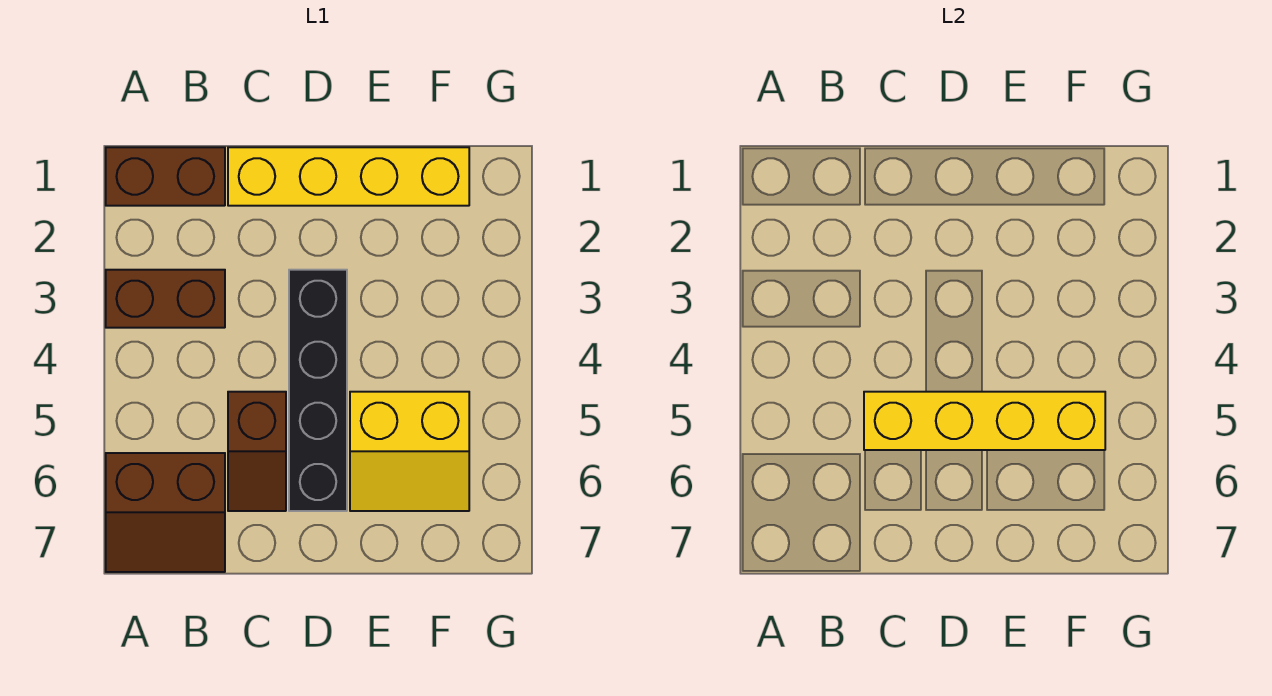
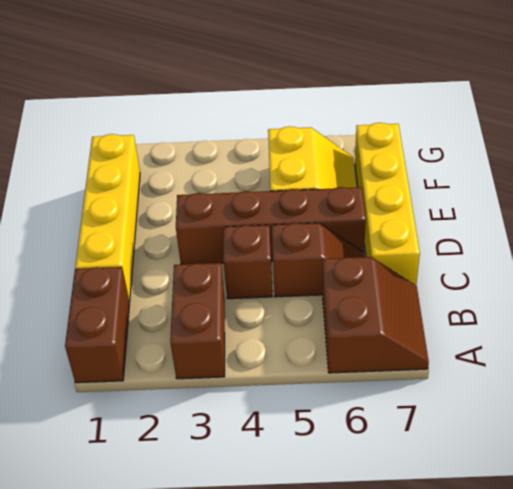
none -> brown brick C4 level 1
yellow brick C5:F5 level 2 -> yellow brick C7:F7 level 1
black brick D3:D6 level 1 -> brown brick D3:D6 level 1

